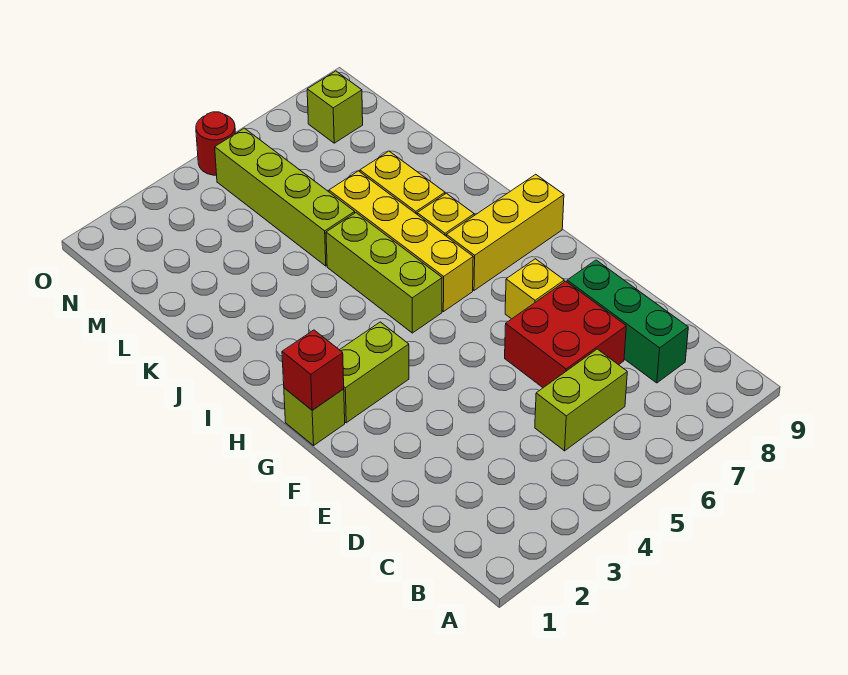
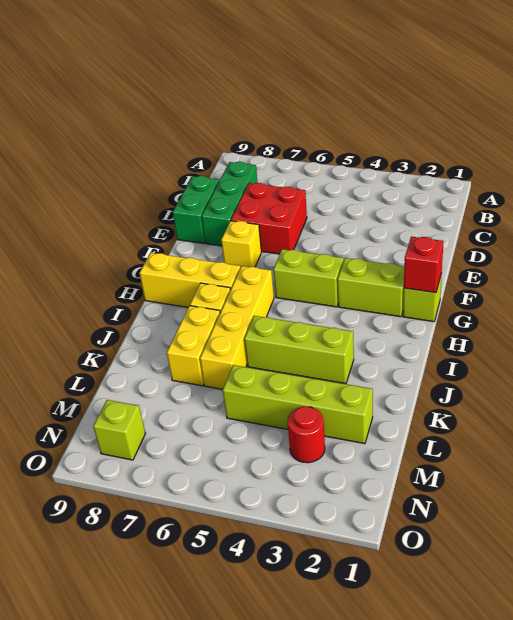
lime brick C5:C6 level 1 -> lime brick G4:G5 level 1
none -> green brick D9:E9 level 1
lime brick H5:J5 level 1 -> lime brick J3:J5 level 1
lime brick K5:N5 level 1 -> lime brick L2:L5 level 1
red round brick O5 level 1 -> red round brick M3 level 1

